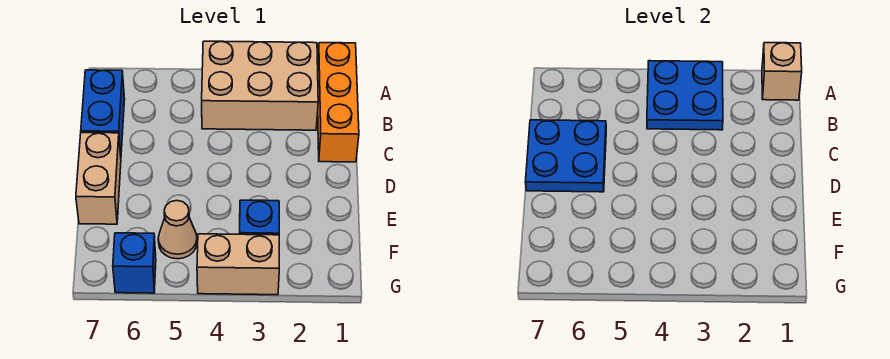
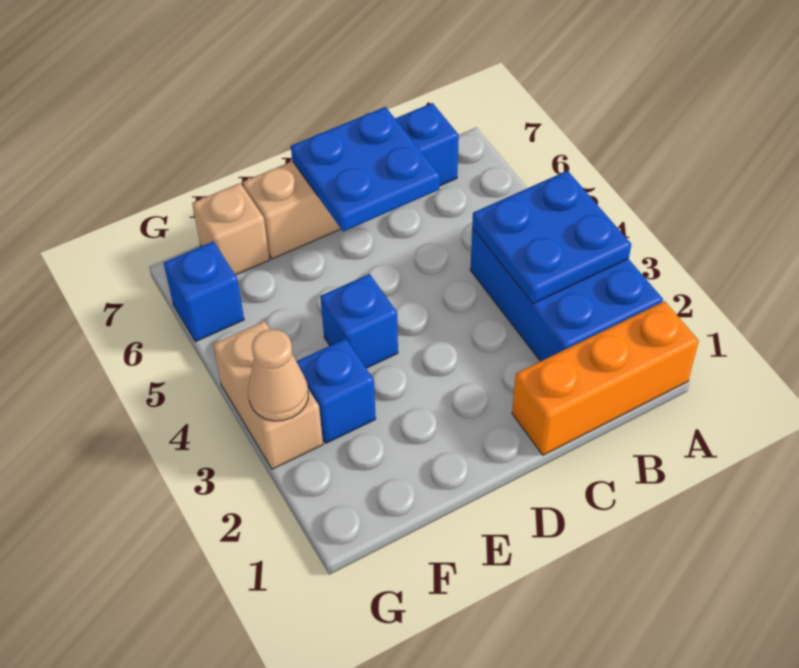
tan brick A1 level 2 -> tan brick F7 level 1
tan brick A2:B4 level 1 -> blue brick A2:B4 level 1
none -> blue brick E4 level 1
tan cone F5 level 1 -> tan cone G3 level 2

